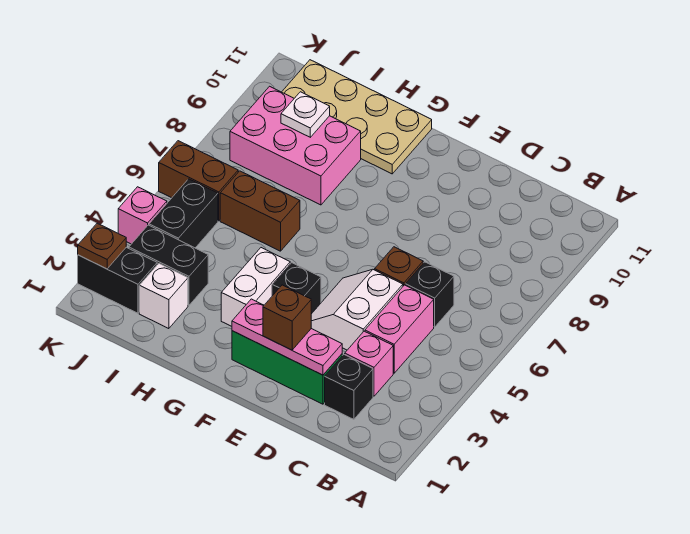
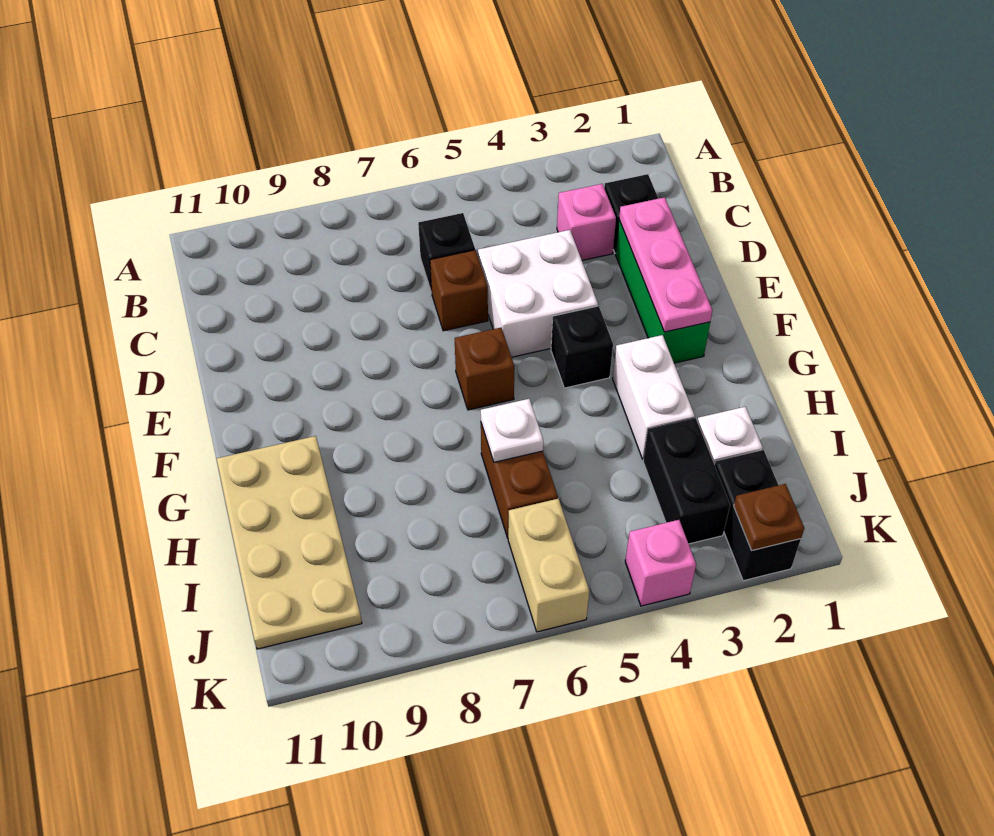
pink brick C4:C5 level 1 -> none
white slope D4:E5 level 1 top D -> white brick D4:E5 level 1
brown brick E2 level 3 -> brown brick F6 level 1
white brick G3:G4 level 1 -> white brick G3:H3 level 1
pink brick H8:J9 level 1 -> none
white plate I9 level 2 -> white plate H6 level 2
black brick J4:J5 level 1 -> none
brown brick J6:K6 level 1 -> tan brick J6:K6 level 1

